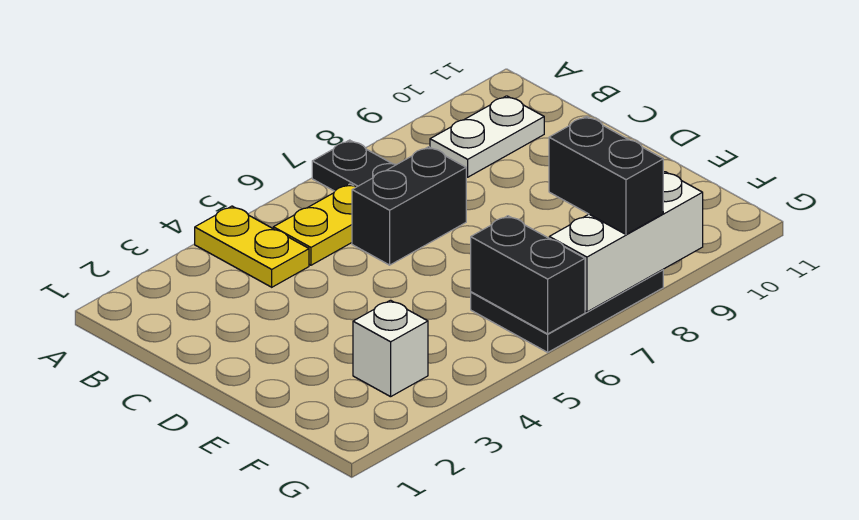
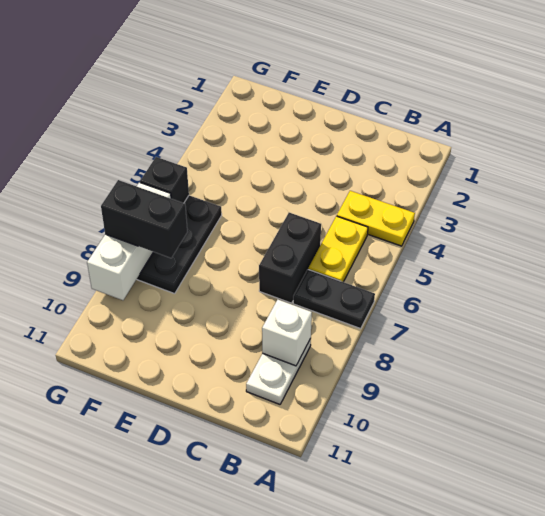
white brick F3 level 1 -> white brick B9 level 2
black brick F6:G6 level 2 -> black brick G6 level 2

